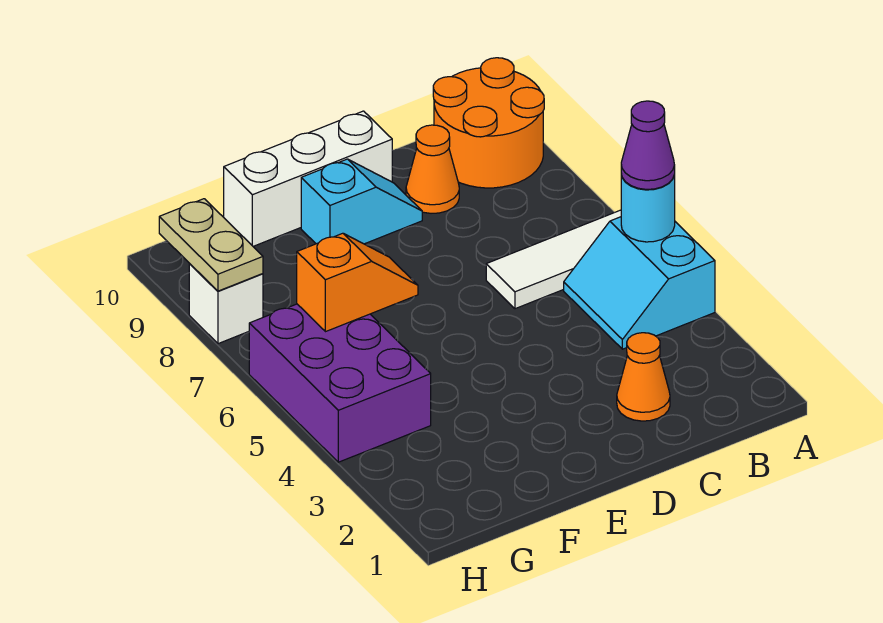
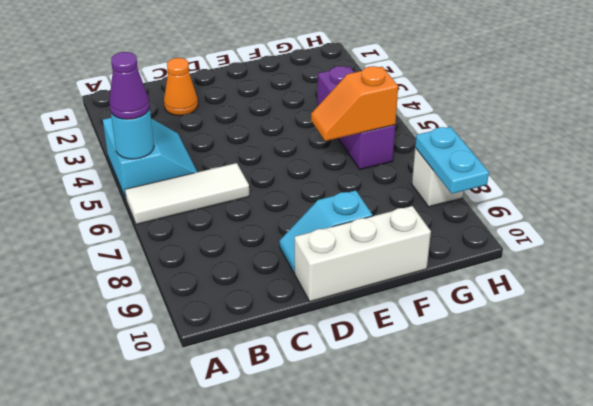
orange round brick A9:B10 level 1 -> none
orange cone C9 level 1 -> none
purple brick G4:H6 level 1 -> purple brick G4:G6 level 1
tan plate H8:H9 level 2 -> cyan plate H8:H9 level 2

